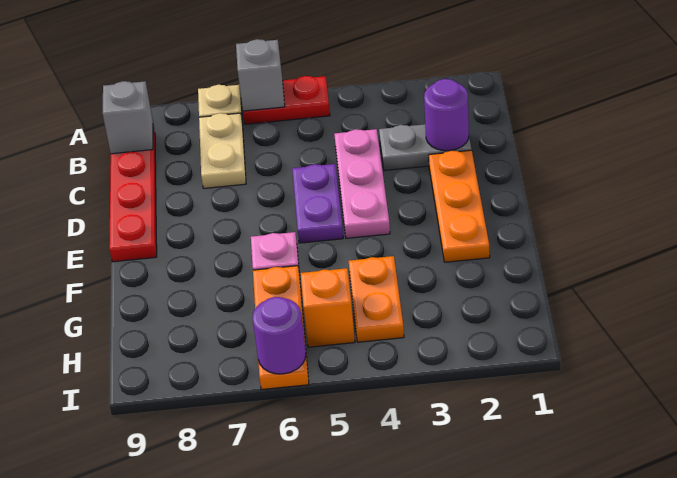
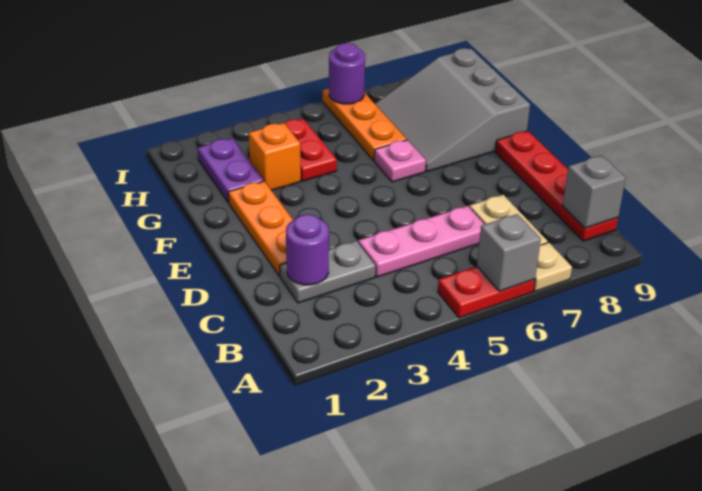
pink plate C4:E4 level 1 -> pink plate C4:C6 level 1
purple plate D5:E5 level 1 -> purple plate G2:H2 level 1
none -> grey slope F7:H9 level 1 top 9
orange plate G4:H4 level 1 -> red plate G4:H4 level 1
orange brick H5 level 1 -> orange brick G3 level 1

